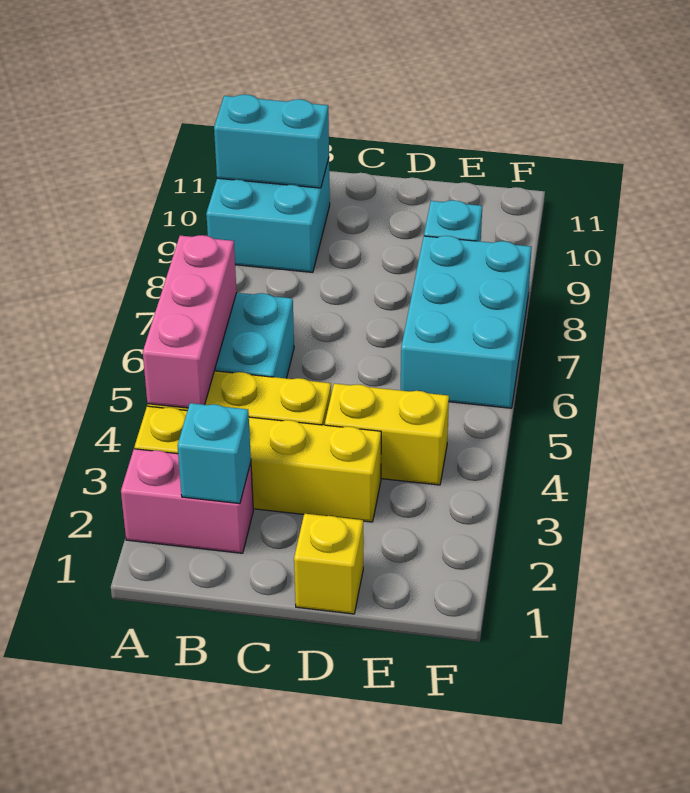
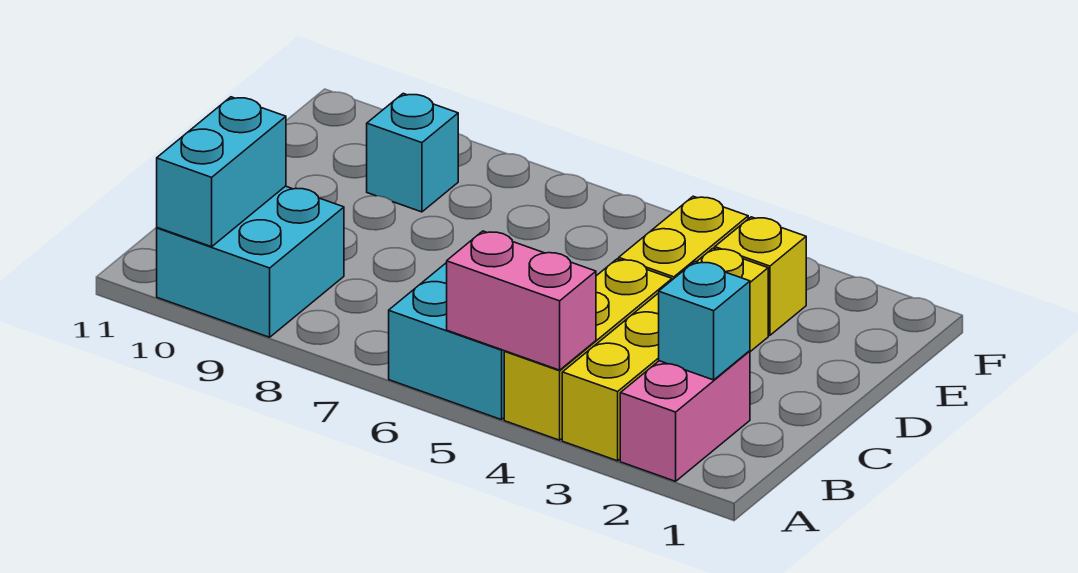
pink brick A4:A6 level 2 -> pink brick A4:A5 level 2
yellow brick D1 level 1 -> yellow brick E3 level 1
cyan brick E6:F8 level 1 -> none

